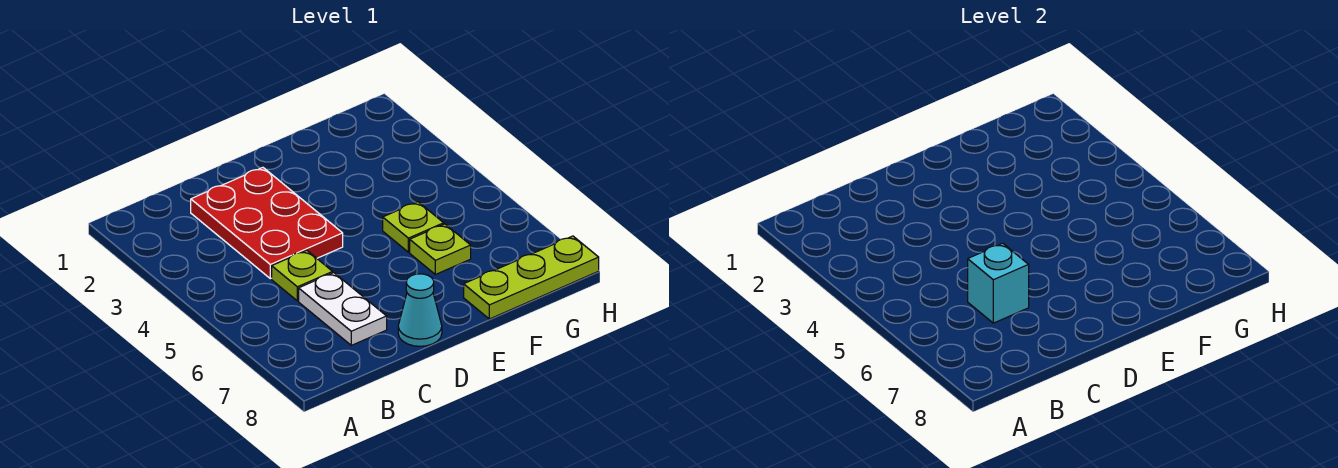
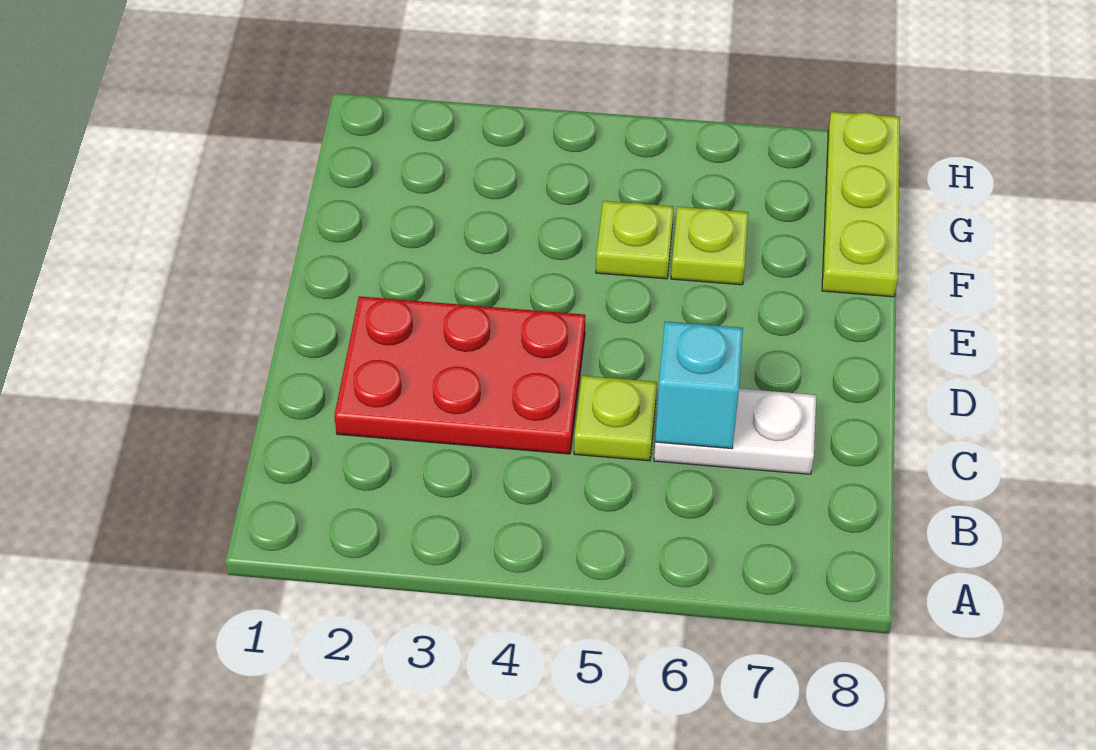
cyan cone D8 level 1 -> none

